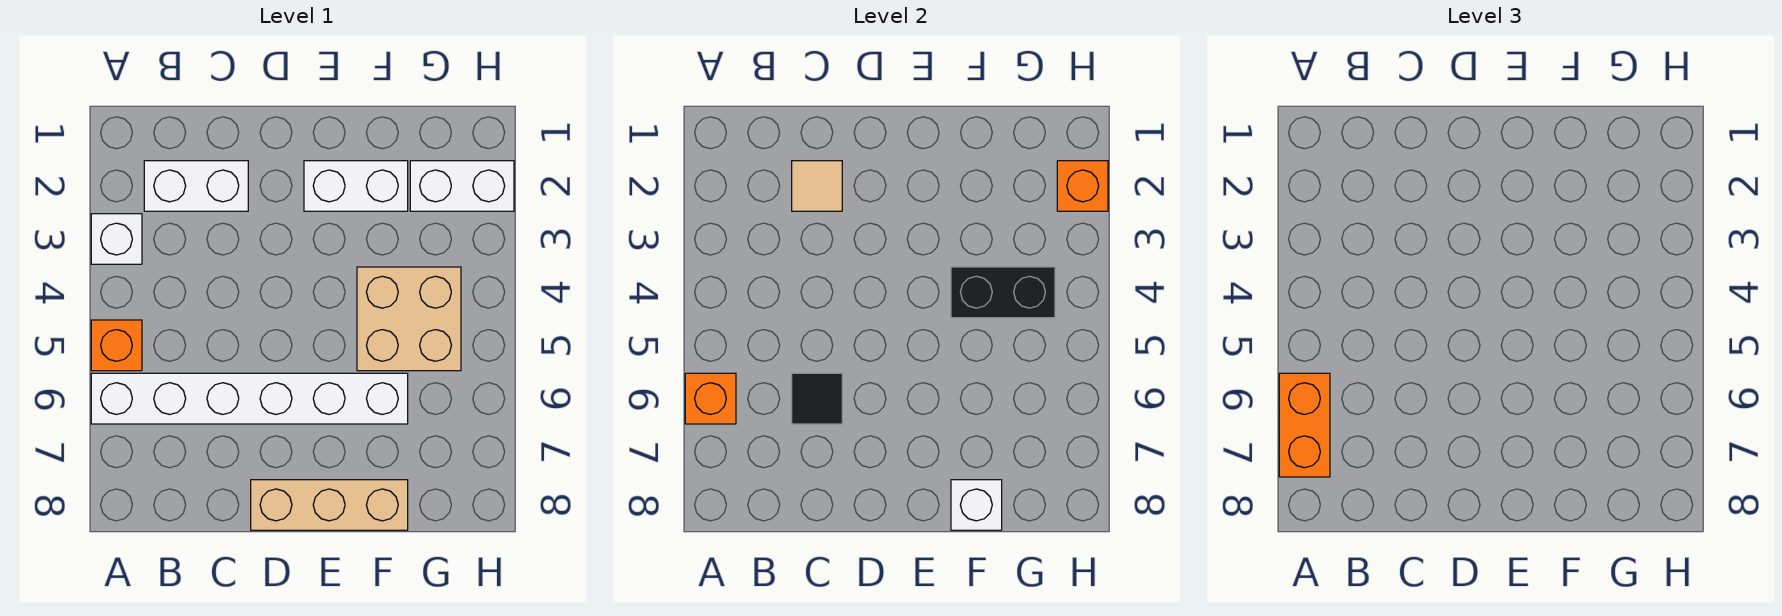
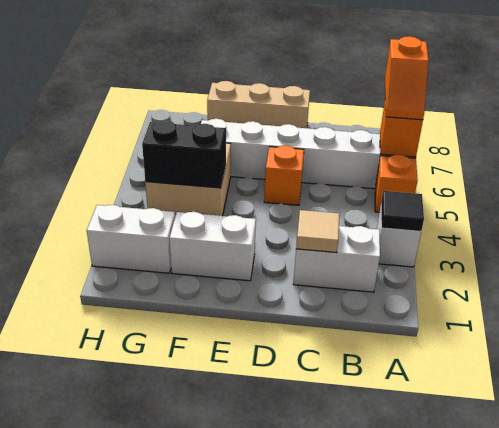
orange brick A6:A7 level 3 -> orange slope A6:A7 level 3 top 7
black tile C6 level 2 -> black tile A3 level 2
white brick F8 level 2 -> none
orange brick H2 level 2 -> orange brick D5 level 1

